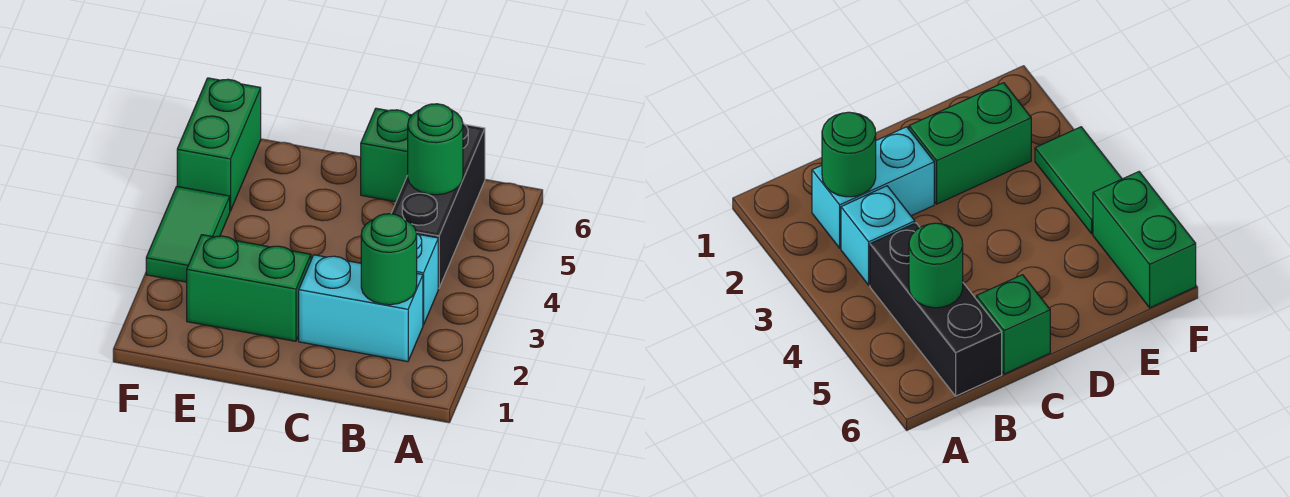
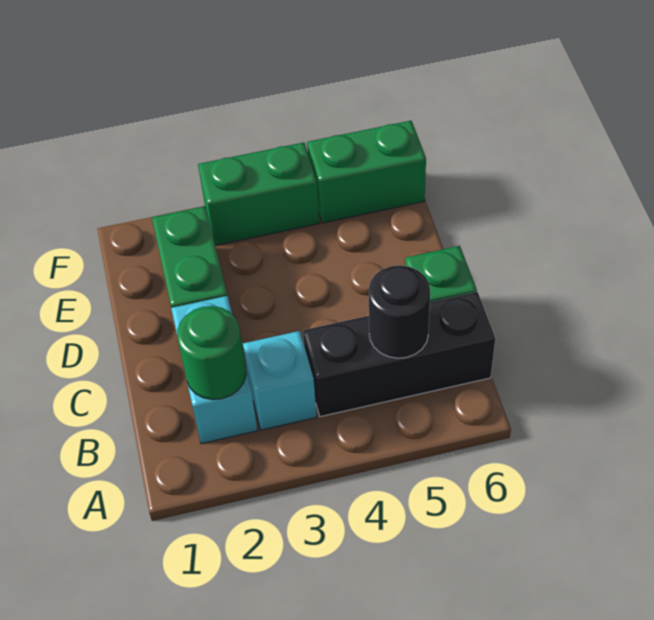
green round brick B5 level 2 -> black round brick B5 level 2
green tile F3:F4 level 1 -> green brick F3:F4 level 1

